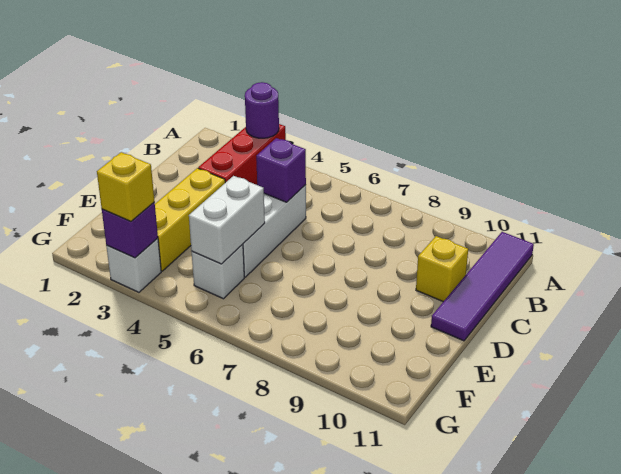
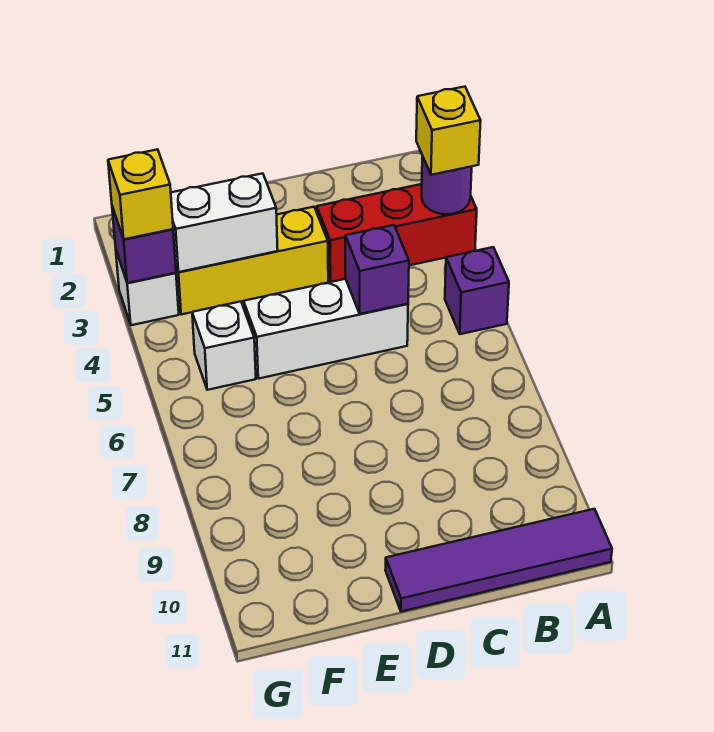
none -> purple brick A5 level 1
yellow brick C10 level 1 -> yellow brick A3 level 3
white brick E5:F5 level 2 -> white brick E3:F3 level 2

